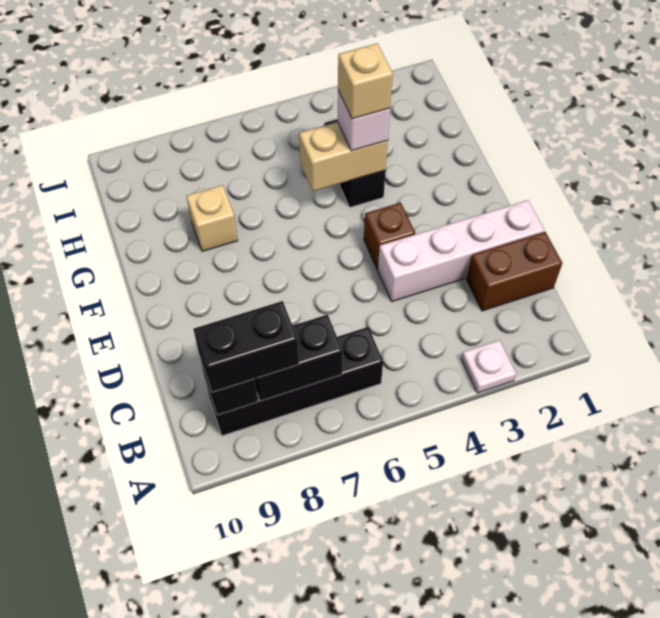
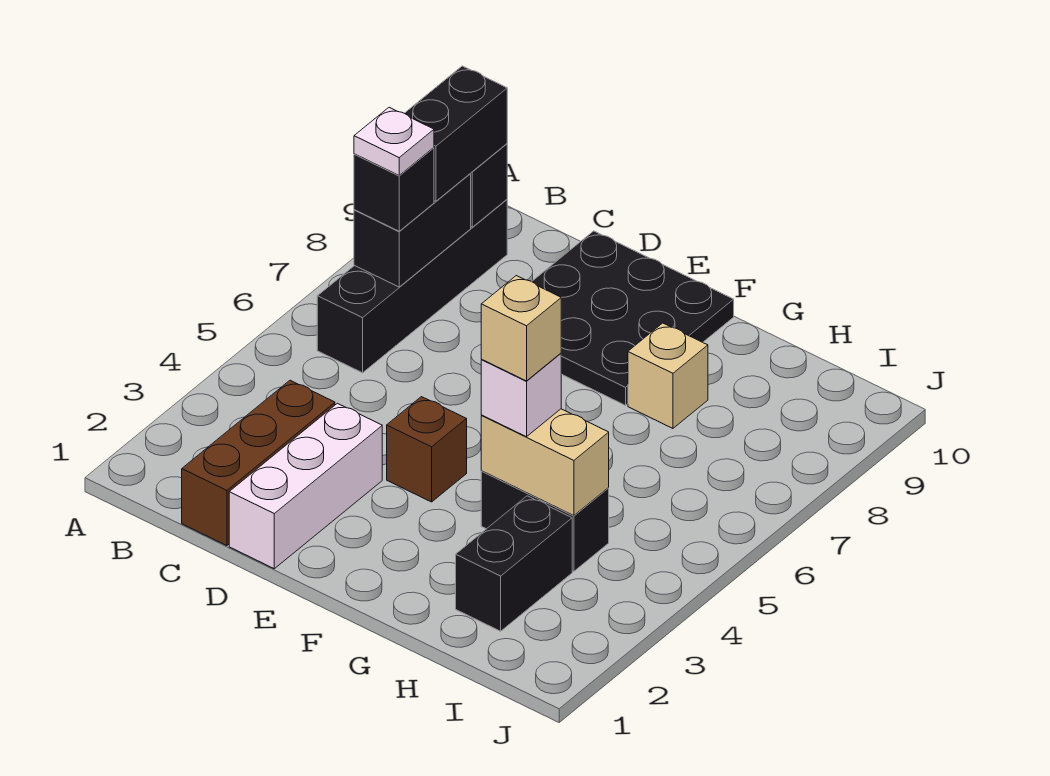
white plate A3 level 1 -> white plate B7 level 4
none -> black brick B7 level 3
brown brick C1:C2 level 1 -> brown brick C1:C3 level 1
white brick D1:D4 level 1 -> white brick D1:D3 level 1
none -> black plate D8:F10 level 1
tan brick G4:G5 level 2 -> tan brick G4:H4 level 2
none -> black brick H2:H3 level 1

